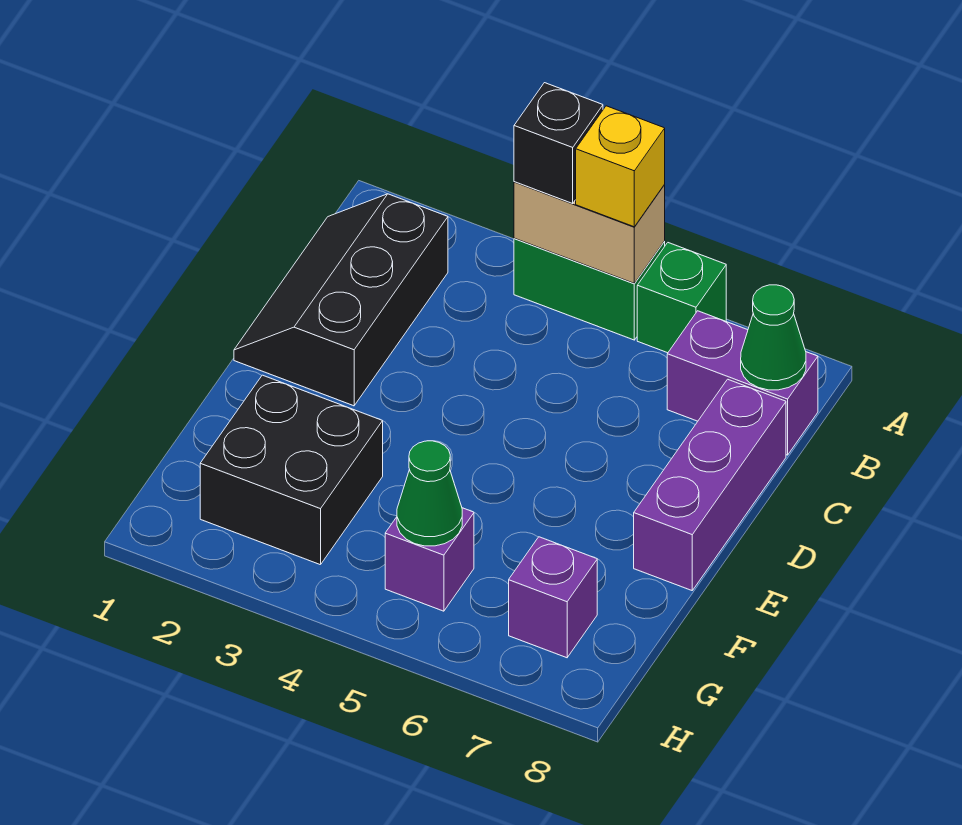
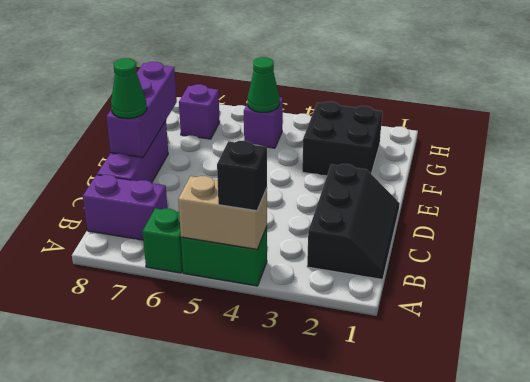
yellow brick A5 level 3 -> none
green cone B8 level 2 -> green cone D8 level 3
none -> purple brick D8:F8 level 2

